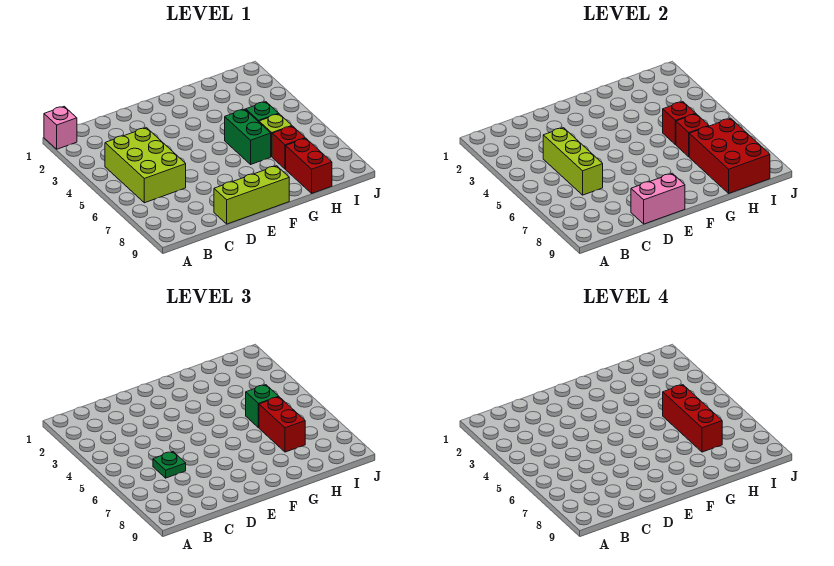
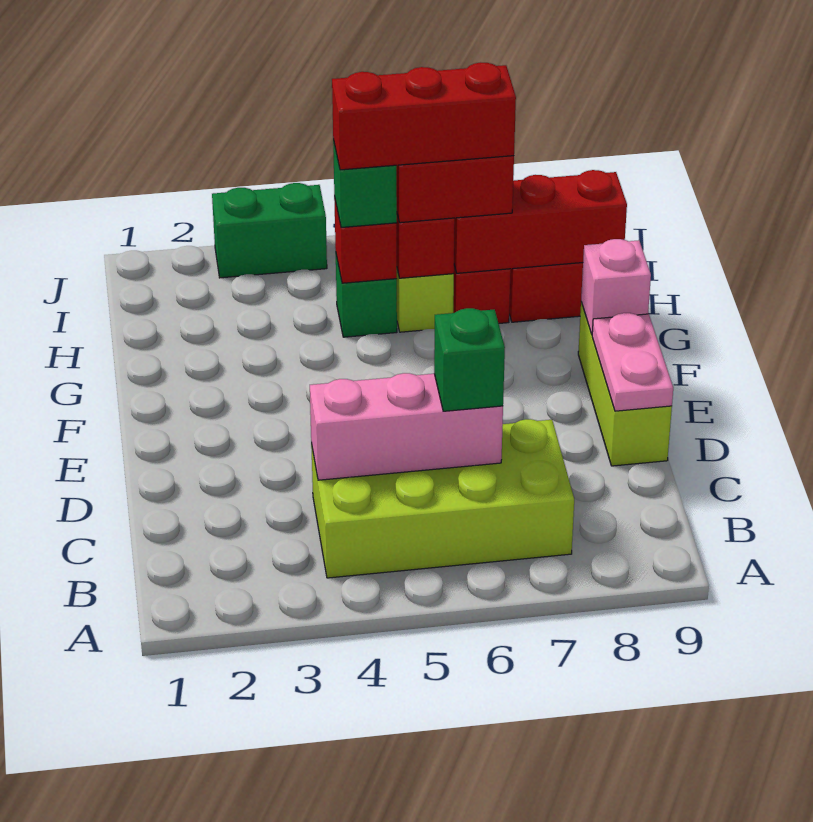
pink brick A1 level 1 -> pink brick F9 level 2
lime brick B4:C6 level 1 -> lime brick B4:C7 level 1
lime brick C4:C6 level 2 -> pink brick C4:C6 level 2
green plate C6 level 3 -> green brick C6 level 3
pink brick D9:E9 level 2 -> pink plate D9:E9 level 2
green brick G5:G6 level 1 -> green brick J3:J4 level 1
red brick H7:I9 level 2 -> red brick H7:H9 level 2

